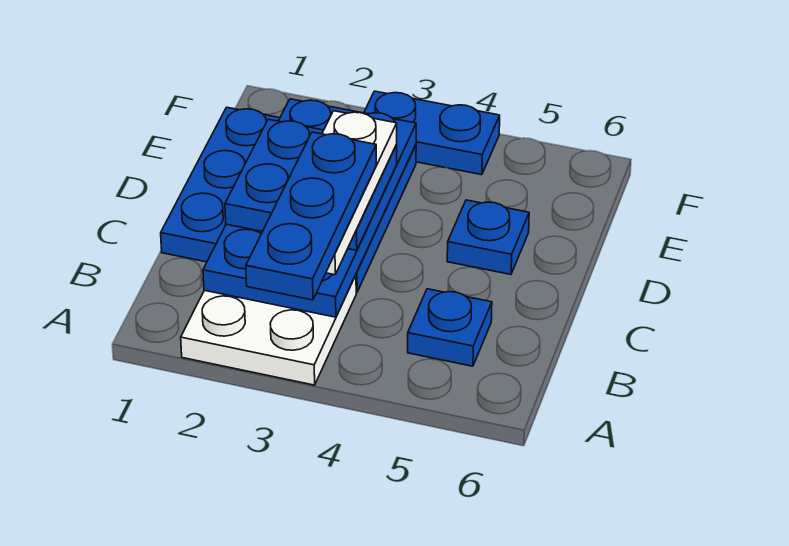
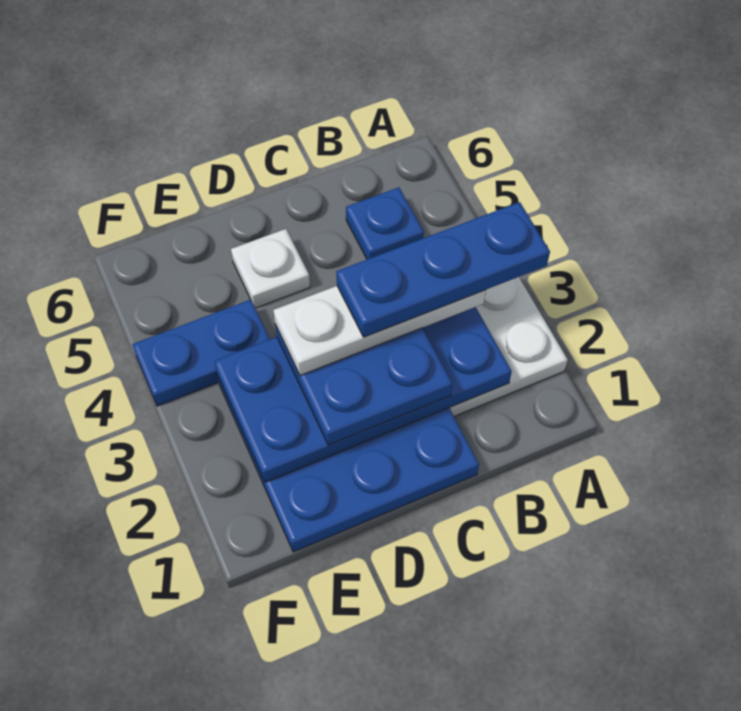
blue plate D5 level 1 -> white plate D5 level 1
blue plate F3:F4 level 1 -> blue plate E4:F4 level 1

